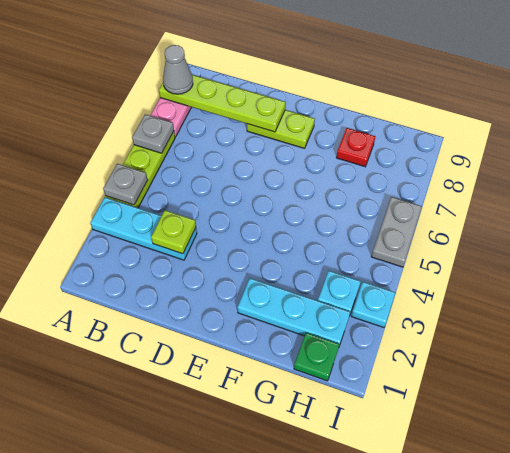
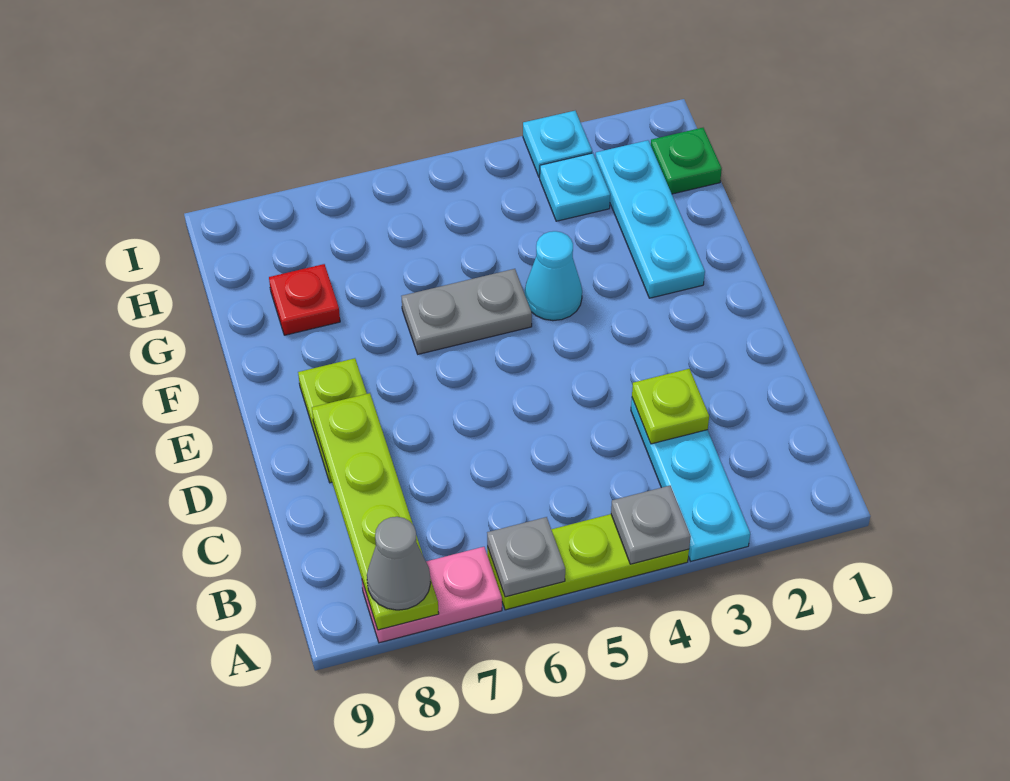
none -> cyan cone F4 level 1
grey plate I5:I6 level 1 -> grey plate F5:F6 level 1

